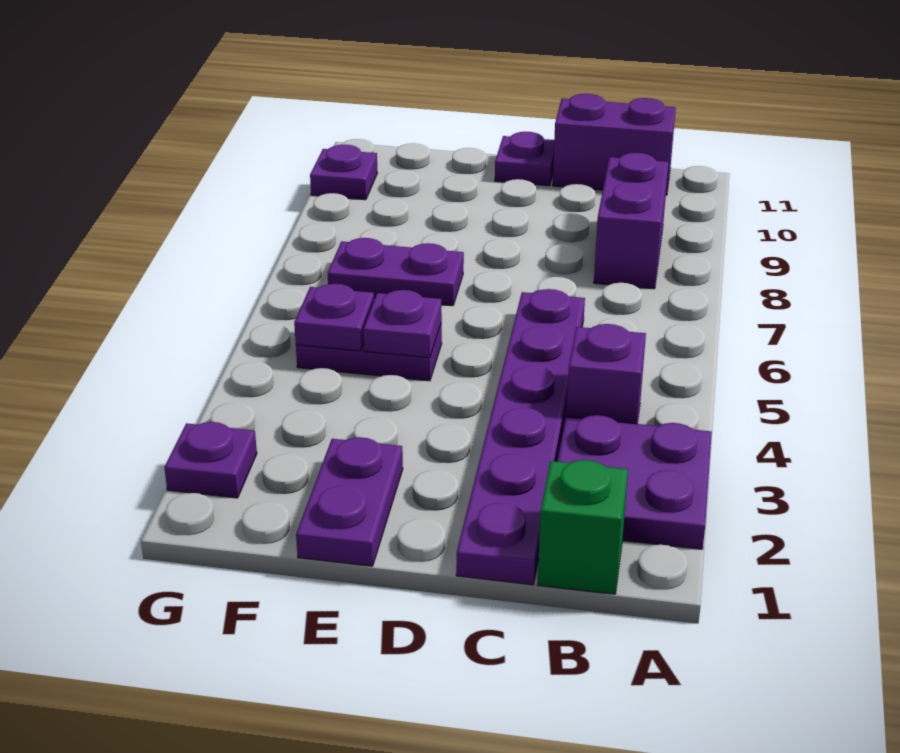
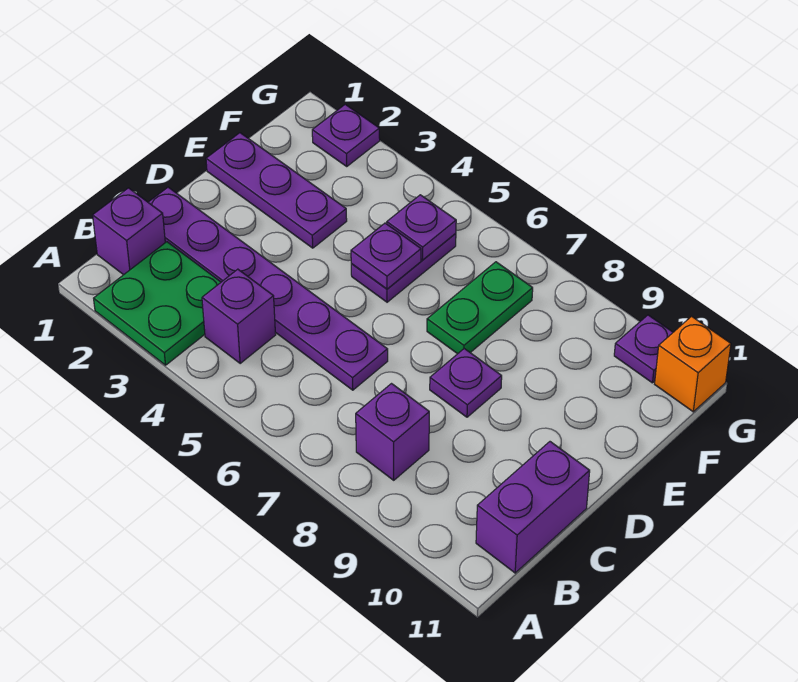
purple plate A2:B3 level 1 -> green plate A2:B3 level 1
green brick B1 level 1 -> purple brick B1 level 1
purple brick B8:B9 level 1 -> purple brick B8 level 1
purple plate D11 level 1 -> purple plate D8 level 1
purple plate E1:E2 level 1 -> purple plate E1:E3 level 1
purple plate E7:F7 level 1 -> green plate E7:F7 level 1
none -> orange brick G11 level 1

